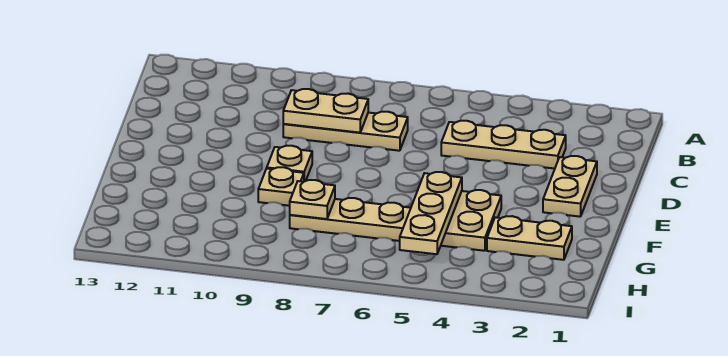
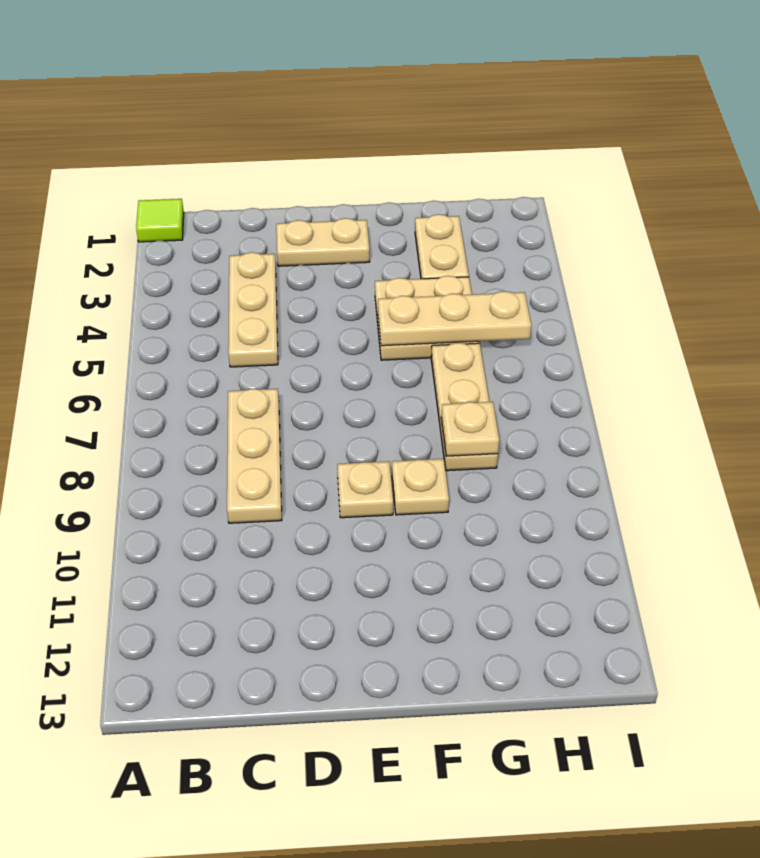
none -> lime tile A1 level 1
tan plate C8:C9 level 2 -> none

